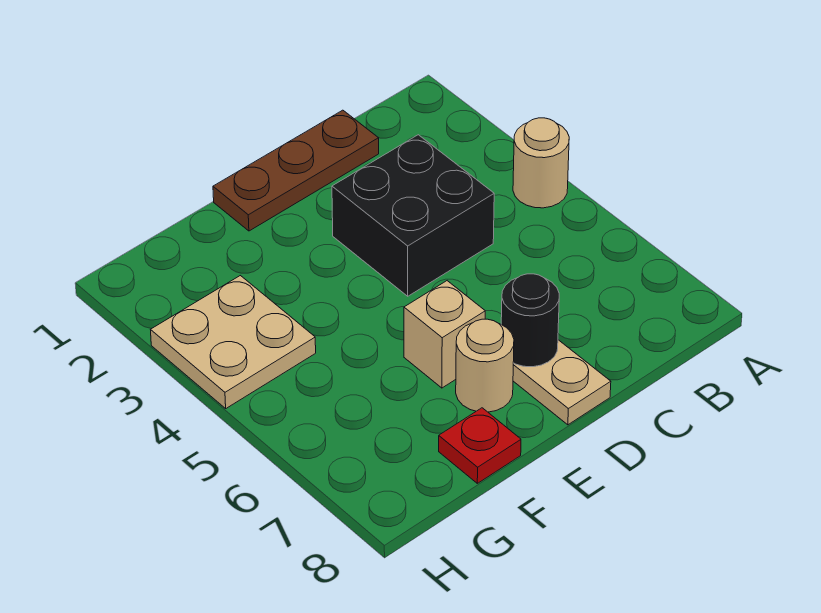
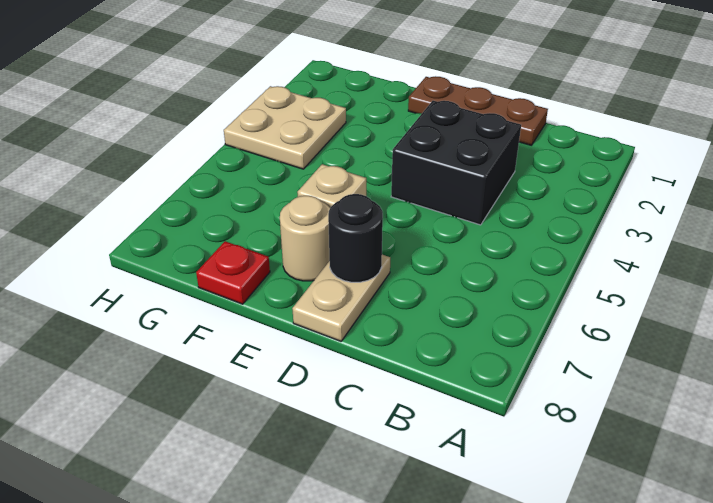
tan round brick A4 level 1 -> none

